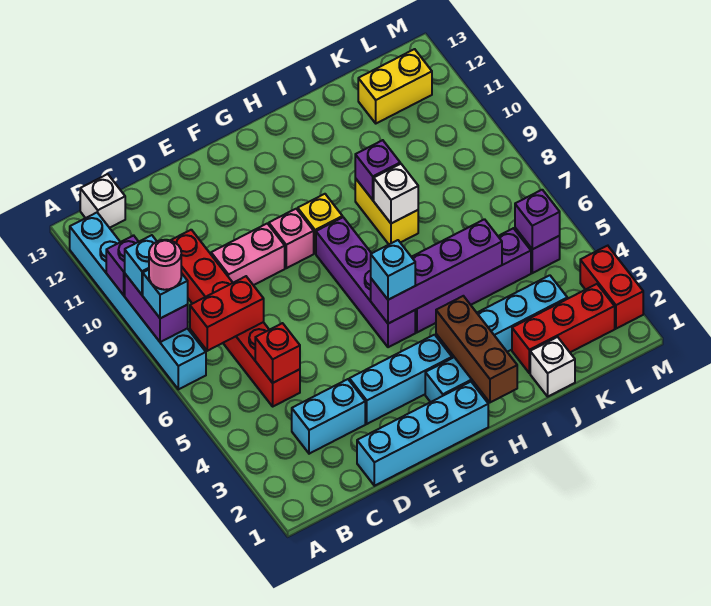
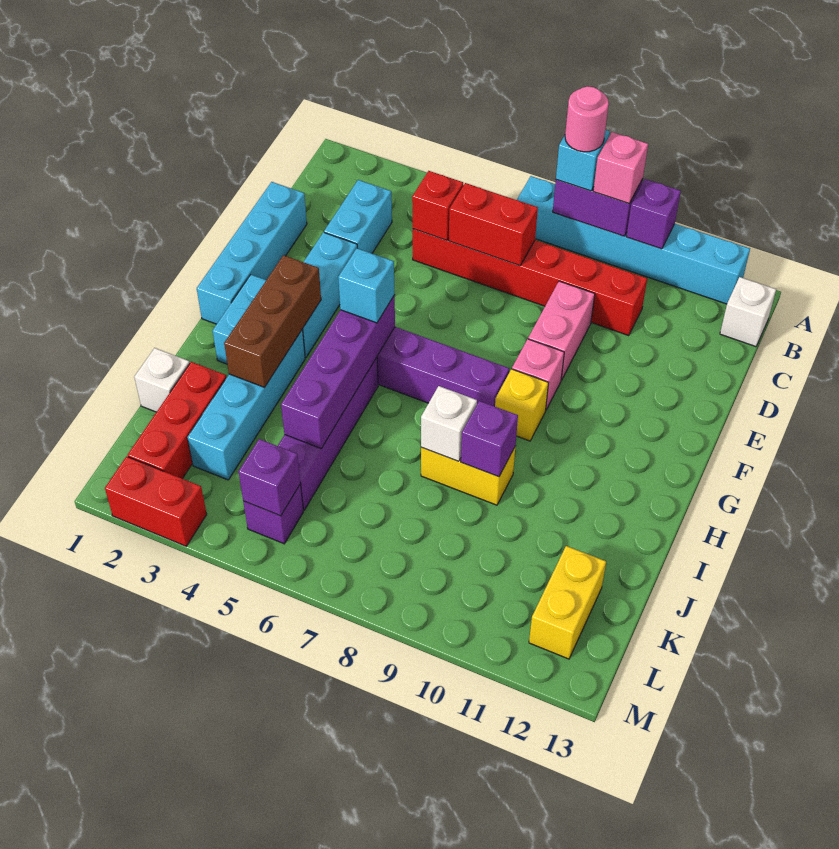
cyan brick A9 level 3 -> pink brick A9 level 3
red brick B7:C7 level 2 -> red brick C6:C7 level 2
brown brick H1:H3 level 2 -> brown brick G3:I3 level 2

